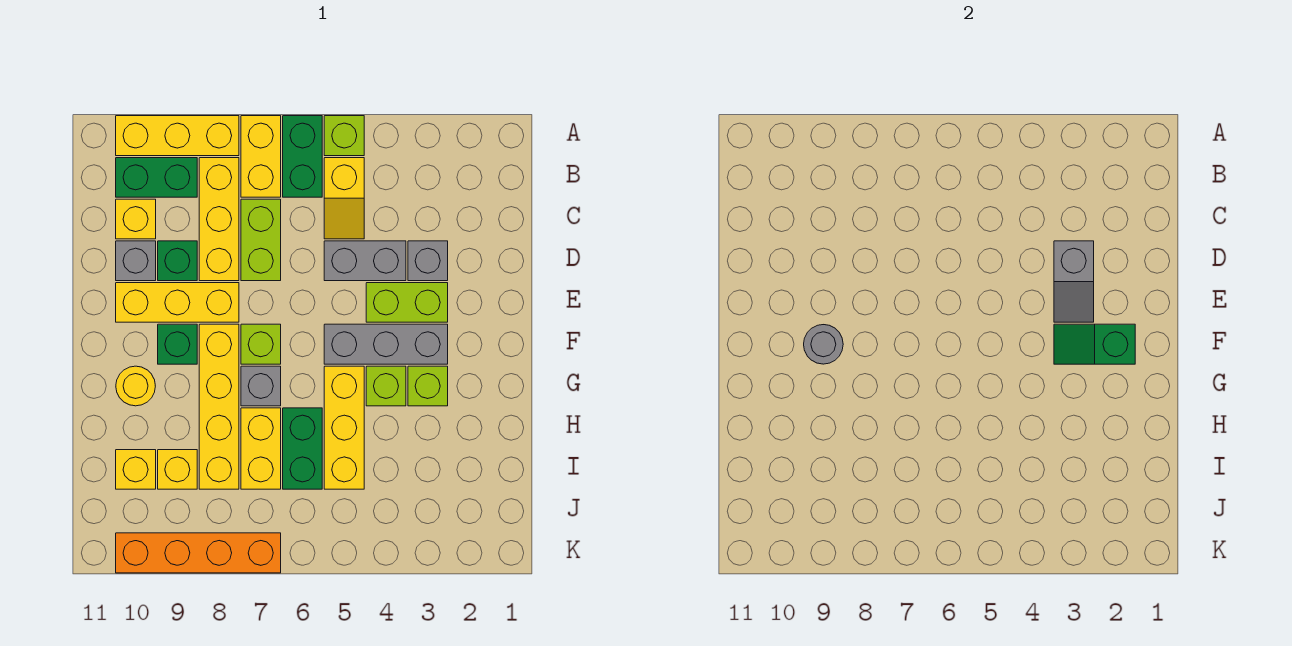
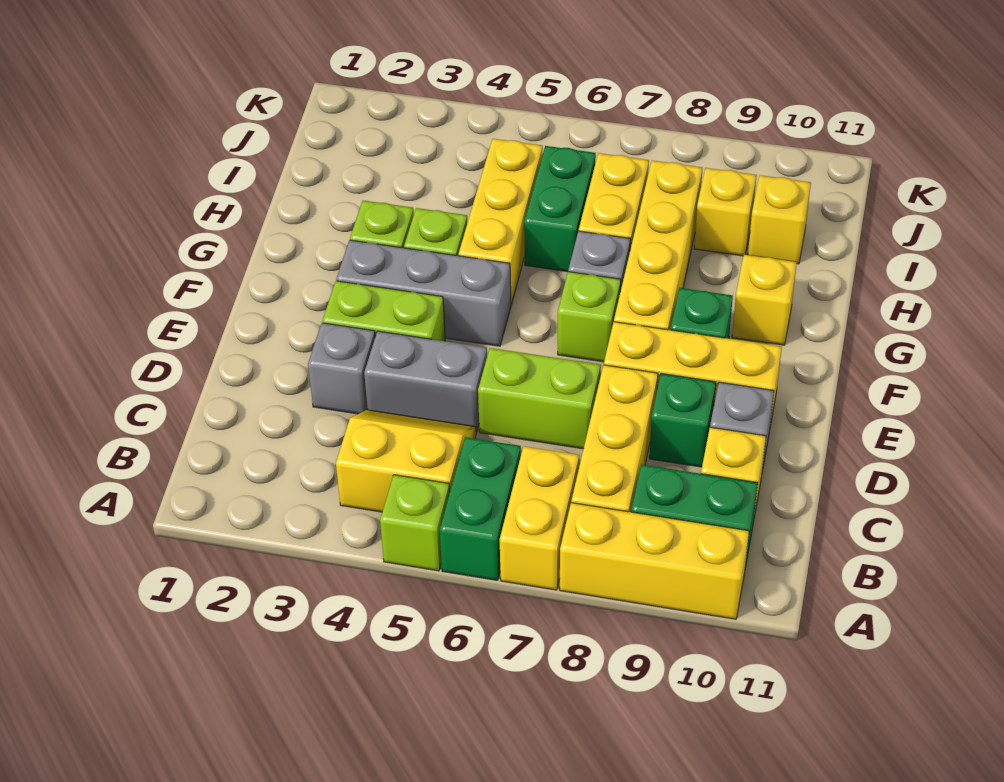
yellow slope B5:C5 level 1 top B -> yellow slope B4:C5 level 1 top B
lime brick C7:D7 level 1 -> lime brick D6:D7 level 1
grey slope D3:E3 level 2 top D -> none
green slope F2:F3 level 2 top 2 -> none
grey round brick F9 level 2 -> none
yellow round brick G10 level 1 -> yellow brick G10 level 1
orange brick K7:K10 level 1 -> none

